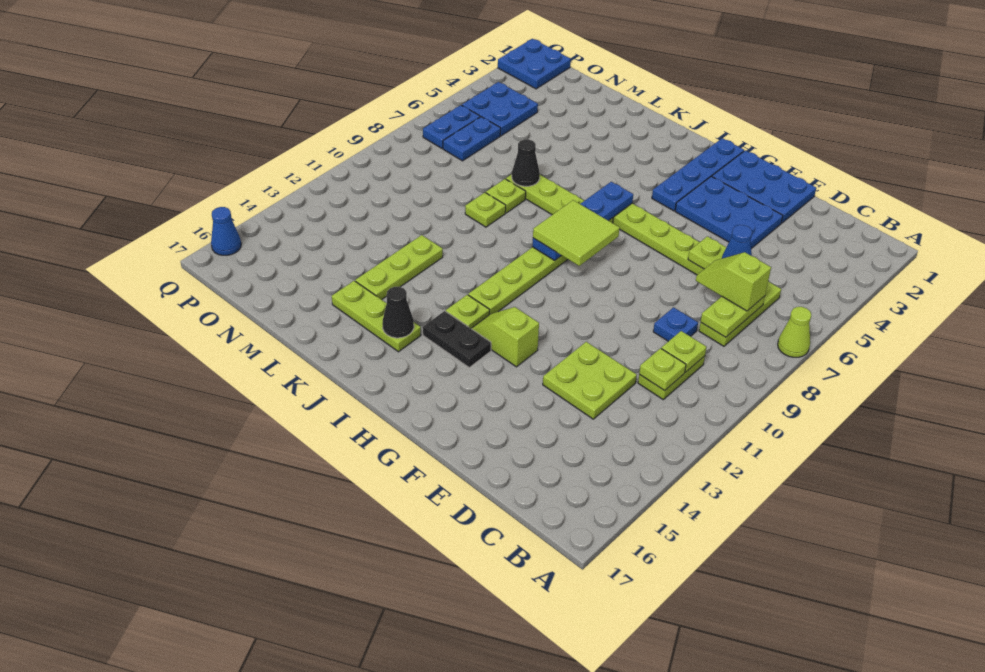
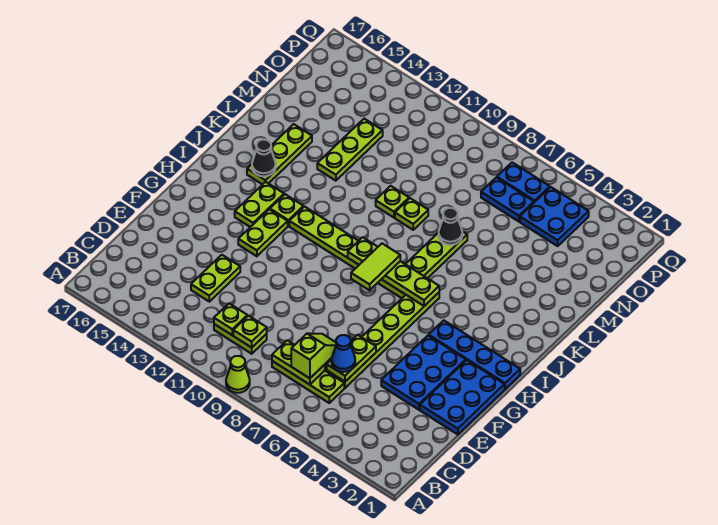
lime cone A7 level 1 -> lime cone A9 level 1
blue plate D9 level 1 -> none
lime plate D12:E13 level 1 -> lime plate D13:E13 level 1
lime slope G13:H13 level 1 top G -> lime plate G13:H13 level 1
lime tile H8:I9 level 3 -> lime tile H8:I8 level 3
black plate H14:I14 level 1 -> lime plate H14:I14 level 1
blue plate I6:I9 level 2 -> lime plate I6:I9 level 2
lime plate L8 level 1 -> lime plate L10 level 1
lime plate L12:L14 level 1 -> lime plate L13:N13 level 1
blue plate P1:Q2 level 1 -> none
blue cone Q16 level 1 -> none

